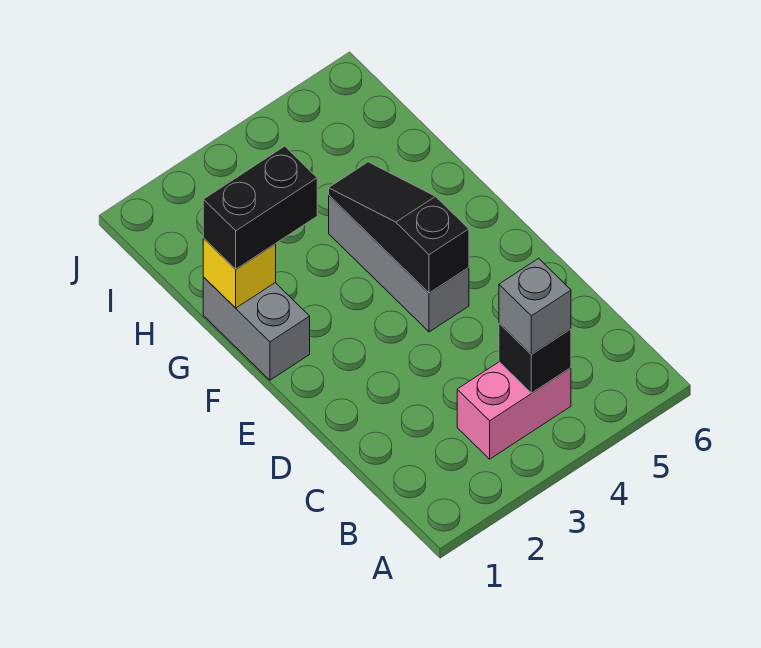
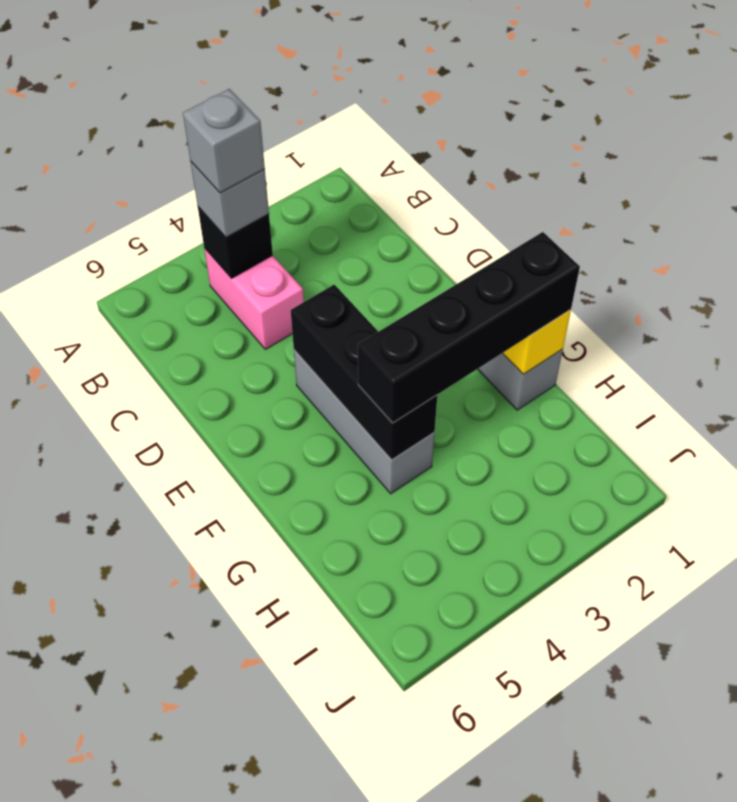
pink brick B3:B4 level 1 -> pink brick B4:C4 level 1
none -> grey brick B4 level 4
black slope E4:G4 level 2 top E -> black brick E4:G4 level 2
black brick G1:G2 level 3 -> black brick G1:G4 level 3

